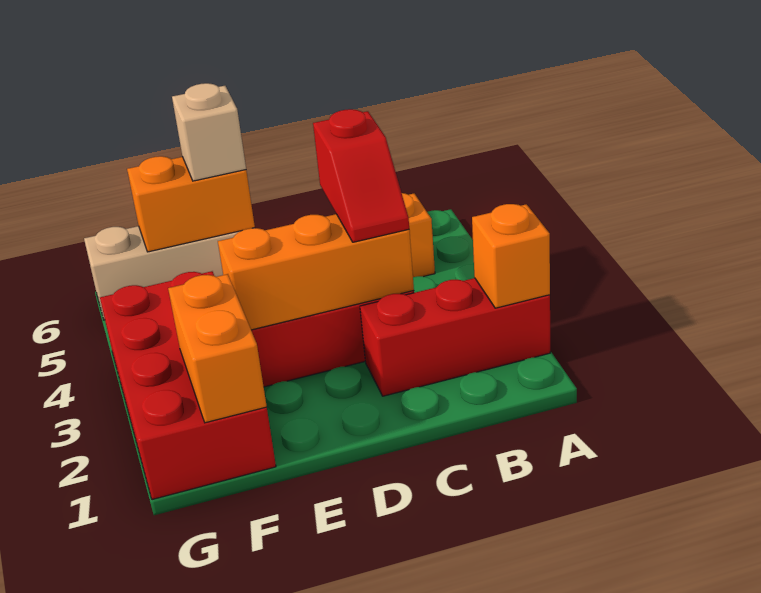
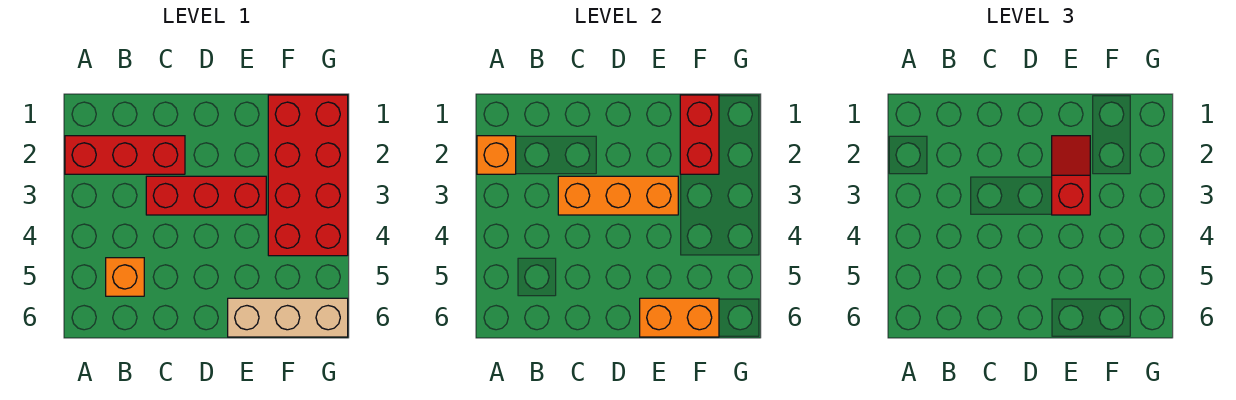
red slope C3:C4 level 3 top 4 -> red slope E2:E3 level 3 top 3
tan brick E6 level 3 -> none
orange brick F1:F2 level 2 -> red brick F1:F2 level 2

